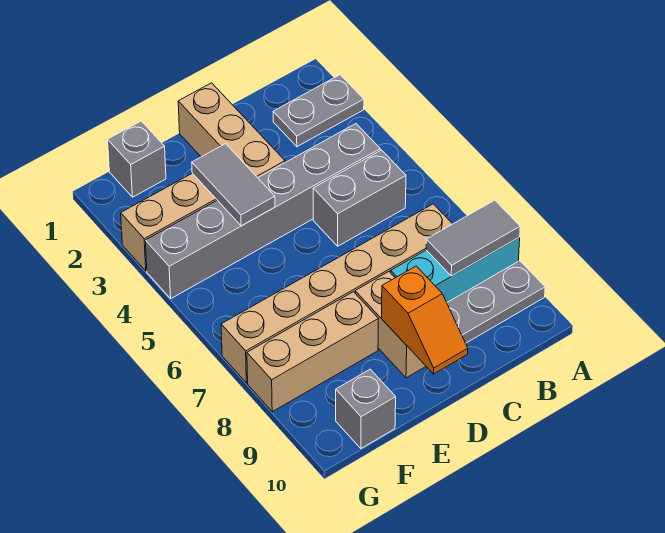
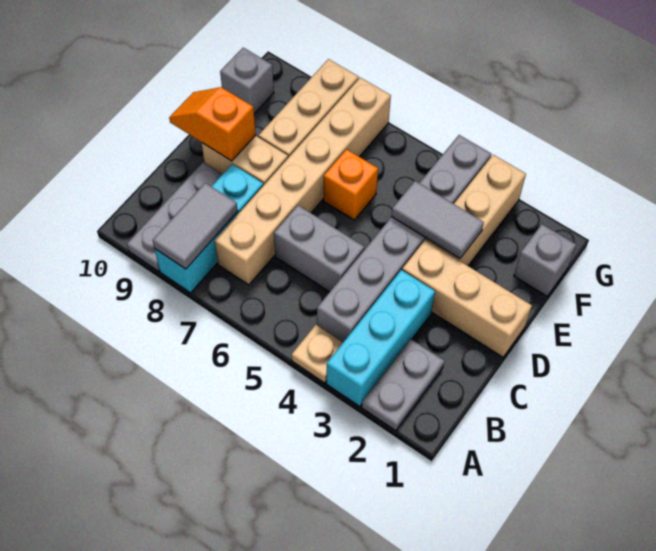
none -> cyan brick A3:C3 level 1
none -> tan plate A4 level 1
grey brick B5:C5 level 1 -> grey brick C5:C6 level 1
none -> orange brick E6 level 1

